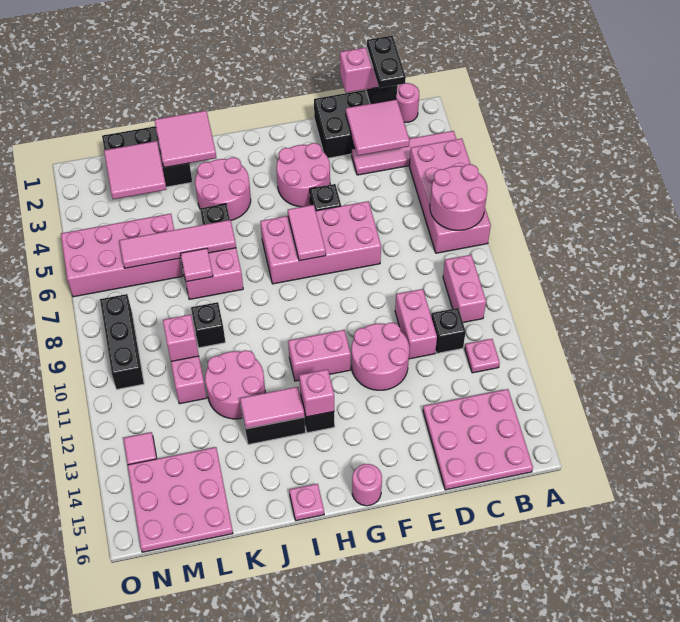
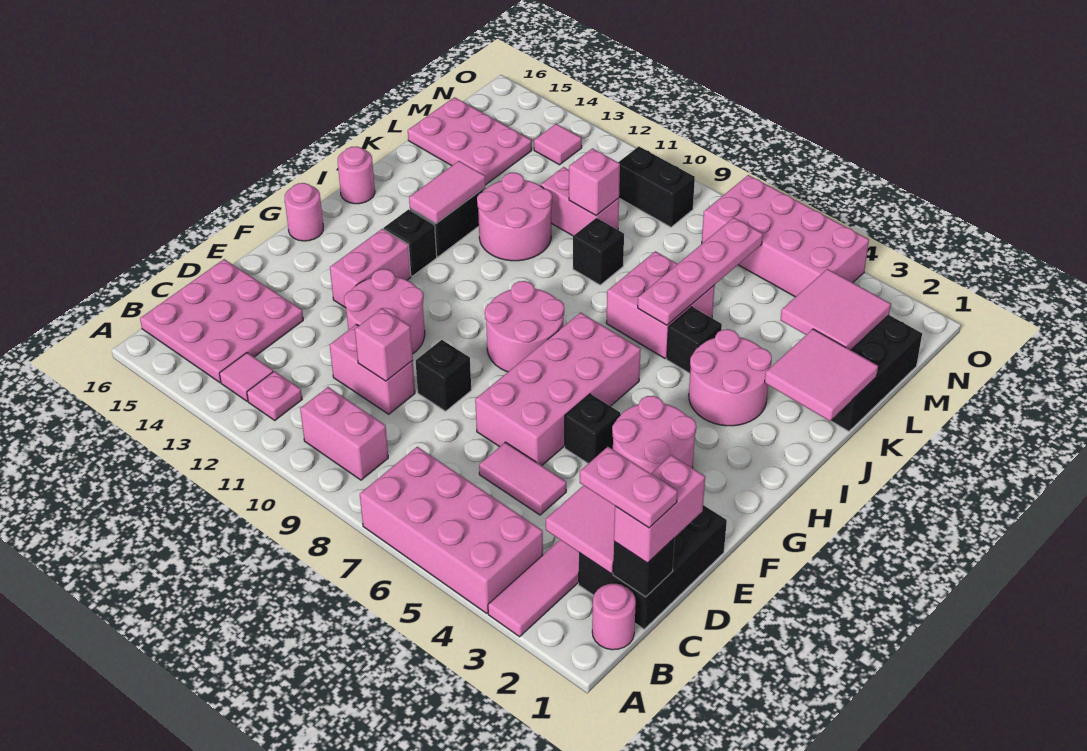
pink round brick A6:B7 level 2 -> pink round brick G8:H9 level 1
black plate C1:C2 level 4 -> pink plate C1:C2 level 4
black brick C11 level 1 -> black brick E9 level 1
pink tile G6:G7 level 2 -> pink tile D5:D6 level 1
pink brick G11:H11 level 1 -> pink brick F13:G13 level 1
pink brick H13 level 2 -> pink brick D10 level 2
pink plate I16 level 1 -> pink round brick I16 level 1
pink tile J6:M6 level 2 -> pink plate J6:M6 level 2
pink tile K7 level 2 -> pink tile B13 level 1
pink brick L5:O6 level 1 -> pink brick N4:O7 level 1
pink plate L14:N16 level 1 -> pink plate L14:M16 level 1
black brick N8:N10 level 1 -> black brick N9:N10 level 1

